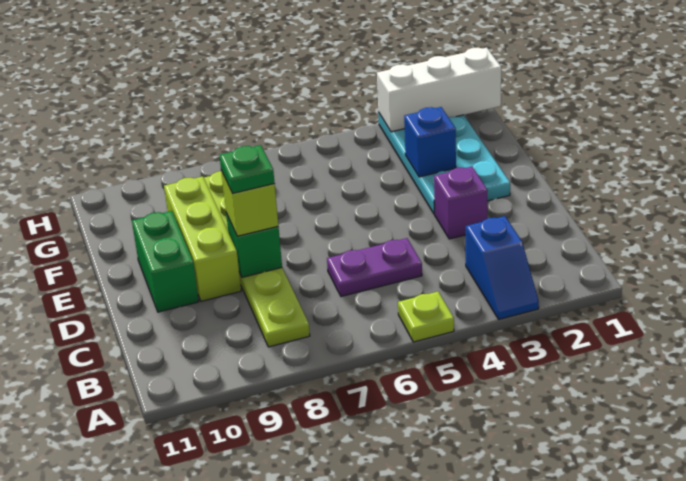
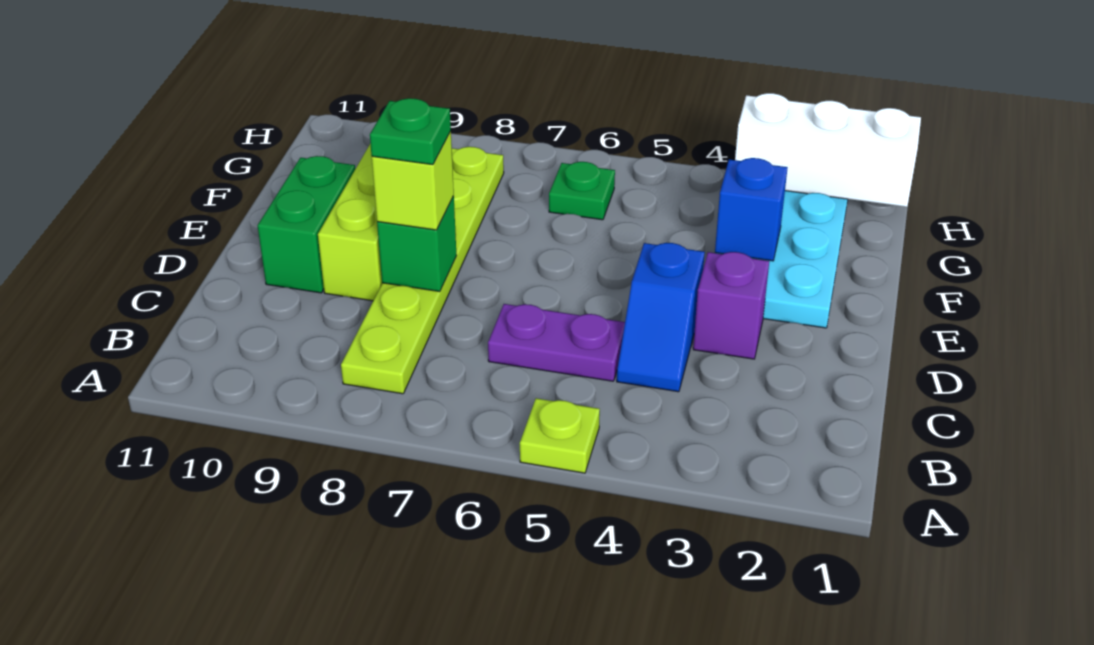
blue slope A3:B3 level 1 top B -> blue slope C4:D4 level 1 top D
none -> green plate G6 level 1

